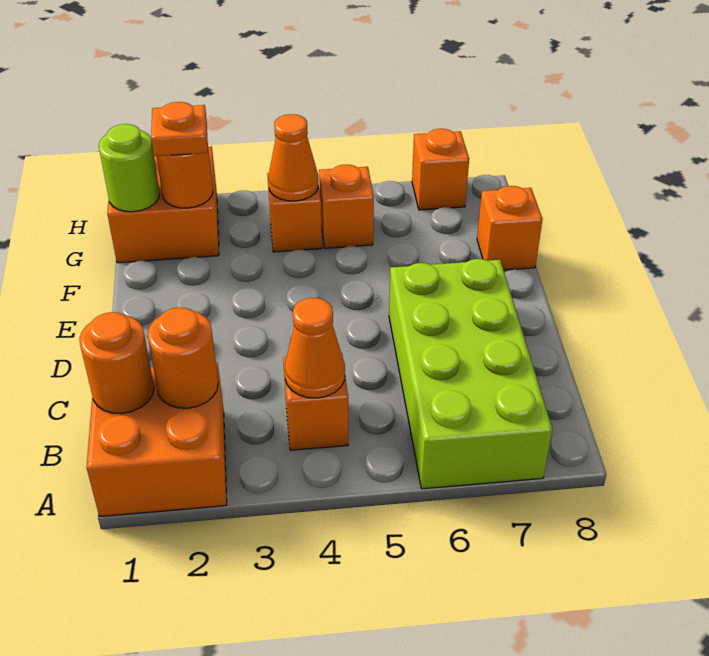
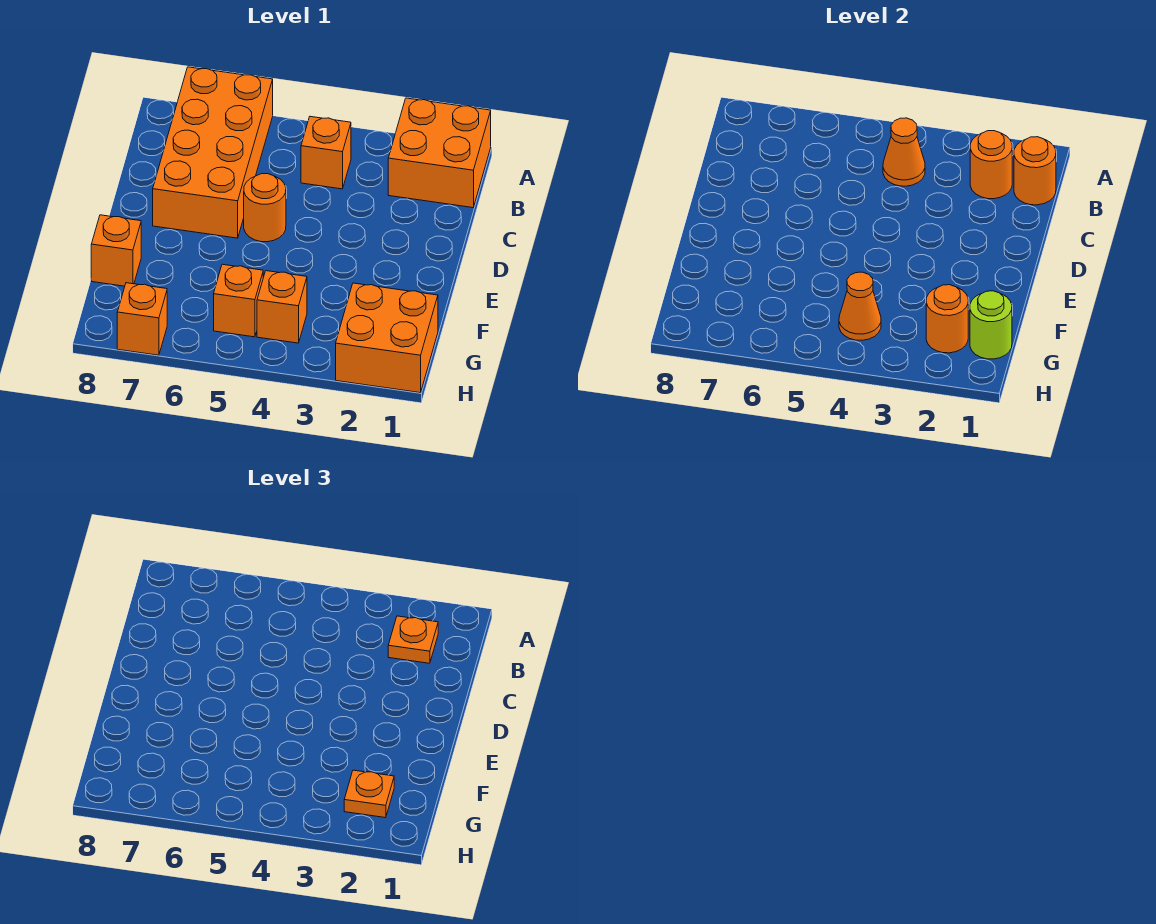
lime brick A6:D7 level 1 -> orange brick A6:D7 level 1
none -> orange plate B2 level 3
none -> orange round brick D5 level 1

